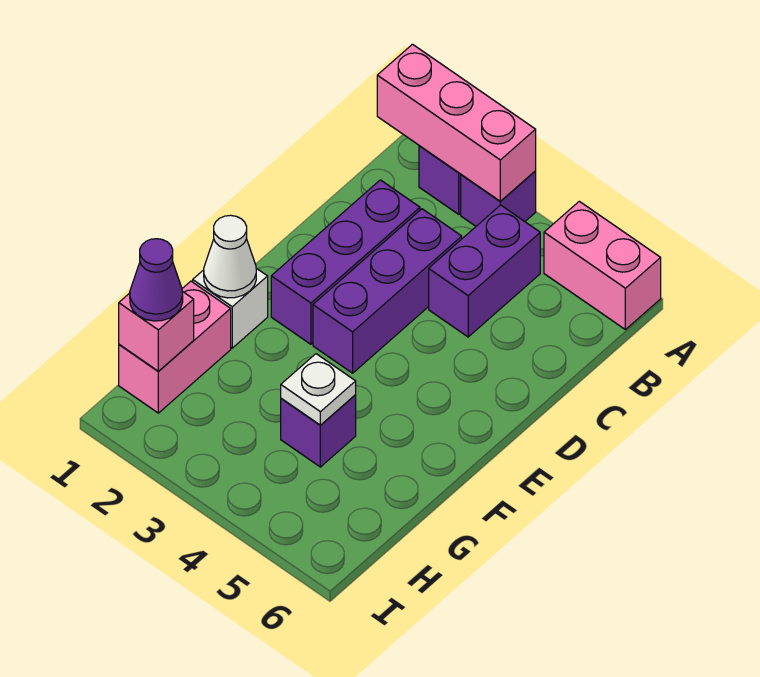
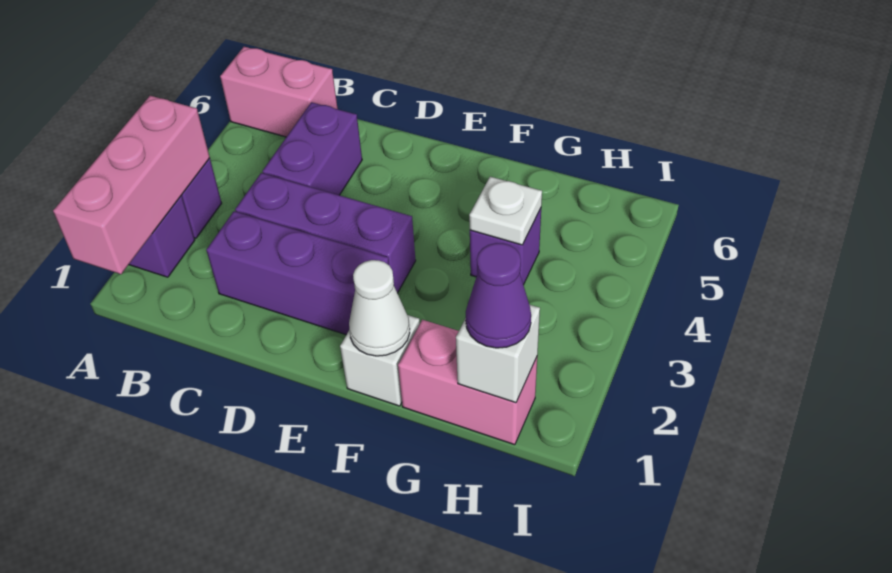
pink brick A5:A6 level 1 -> pink brick A6:B6 level 1
purple brick B4:C4 level 1 -> purple brick C4:C5 level 1
pink brick H1 level 2 -> white brick H1 level 2

